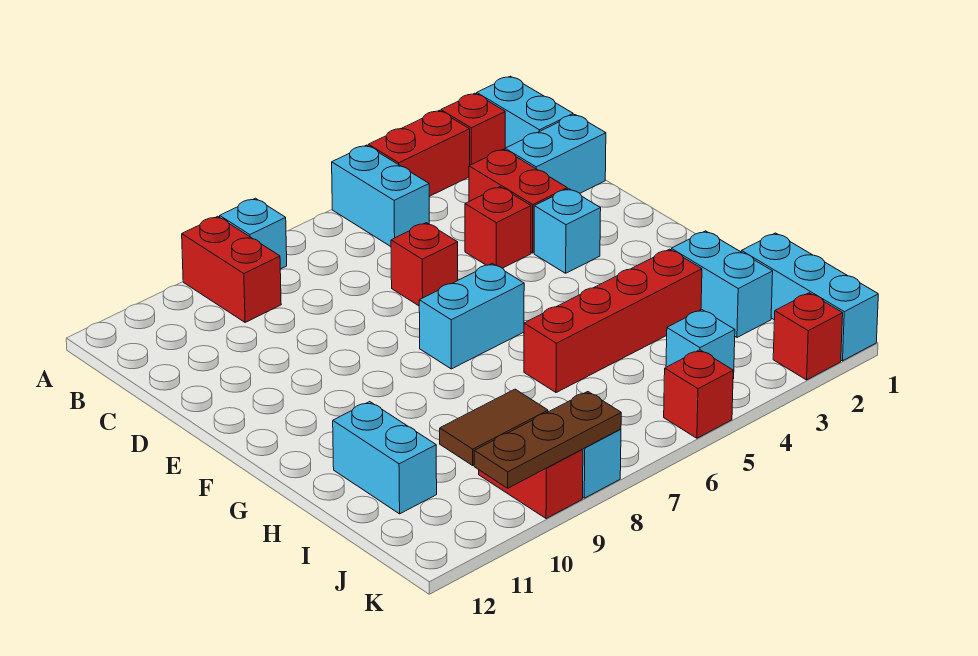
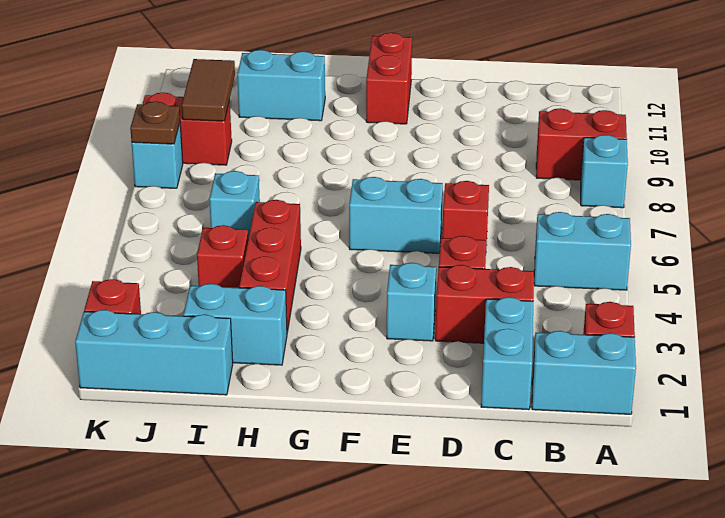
red brick A3:A4 level 1 -> red brick F11:F12 level 1
cyan brick F6:F7 level 1 -> cyan brick E6:F6 level 1
red brick H3:H6 level 1 -> red brick H3:H5 level 1
cyan brick J4 level 1 -> cyan brick I6 level 1
red brick K5 level 1 -> red brick I4 level 1
brown plate K8:K10 level 2 -> brown plate K8 level 2

